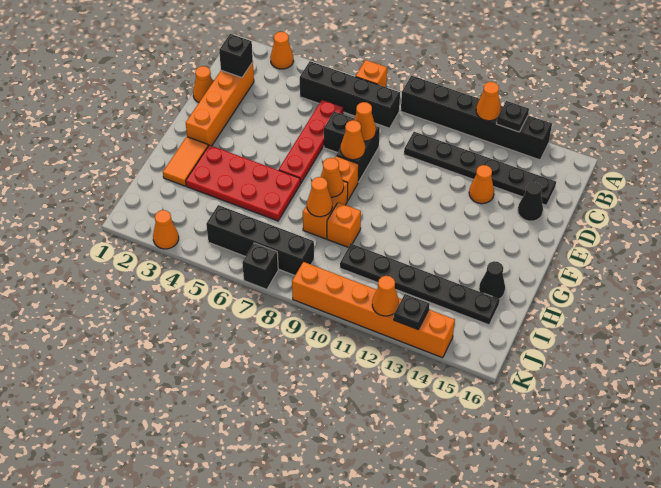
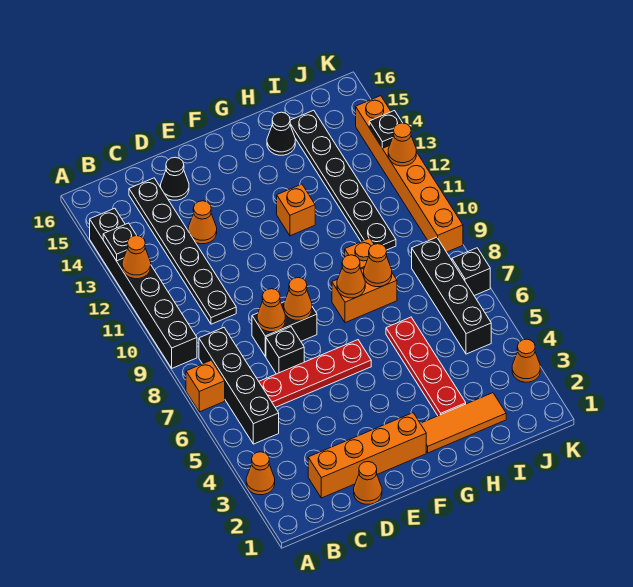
black brick C2 level 2 -> none
orange brick F8 level 1 -> orange brick G12 level 1
orange tile G2:H2 level 1 -> orange tile G2:I2 level 1
red plate G3:H6 level 1 -> red plate H3:H6 level 1

